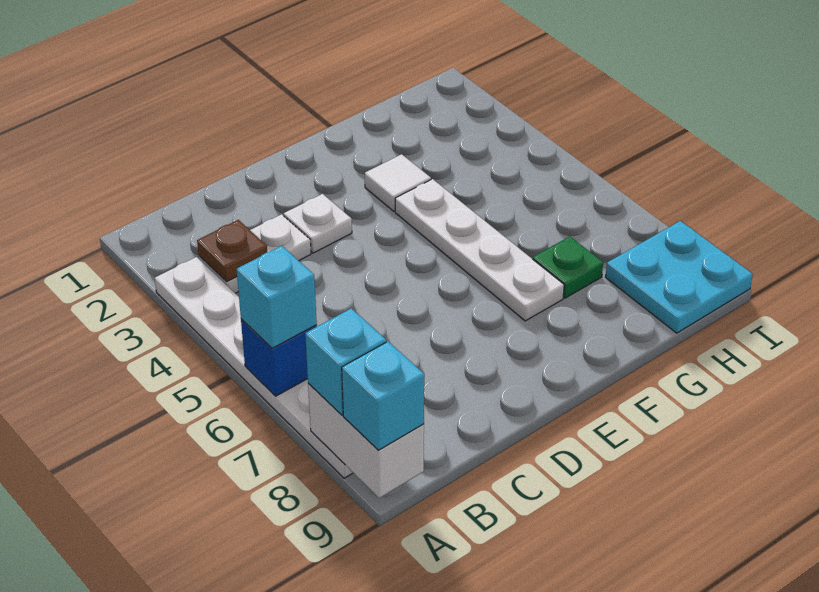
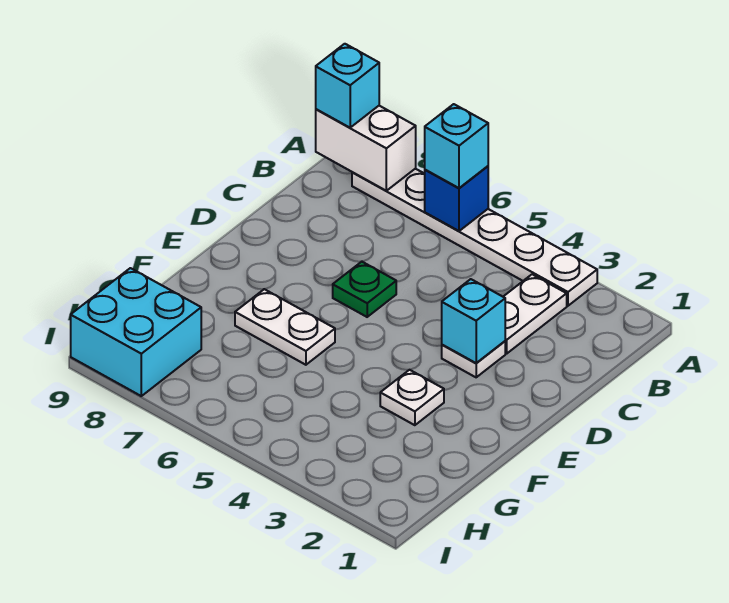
cyan brick A8 level 3 -> cyan brick D3 level 2
brown plate B3 level 2 -> none
white tile F3 level 1 -> white plate F3 level 1
white plate F4:F7 level 1 -> white plate F6:F7 level 1
green plate G7 level 1 -> green plate D6 level 1
cyan plate H8:I9 level 1 -> cyan brick H8:I9 level 1

